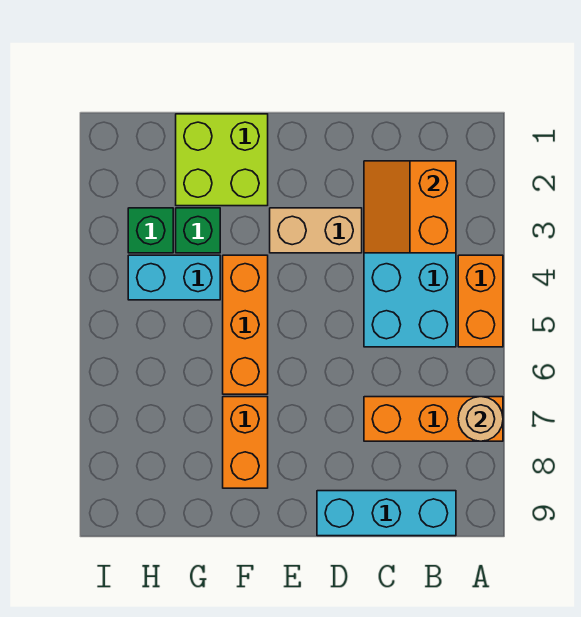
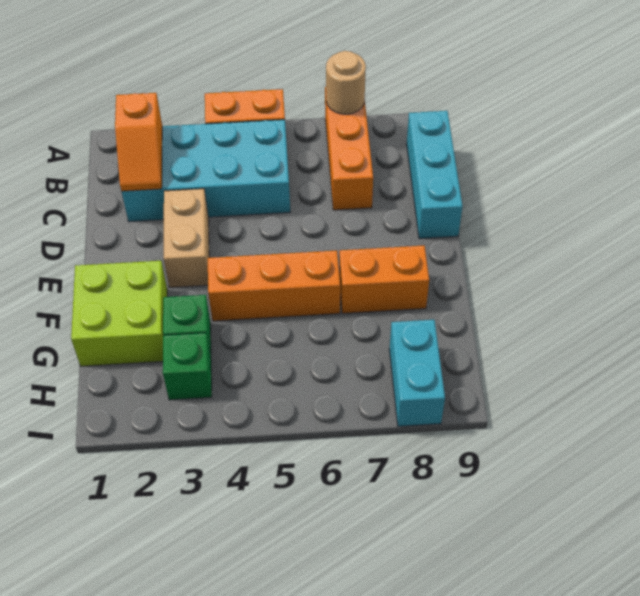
orange slope B2:C3 level 2 top B -> orange slope B2:C2 level 2 top B
cyan brick G4:H4 level 1 -> cyan brick H8:I8 level 1

